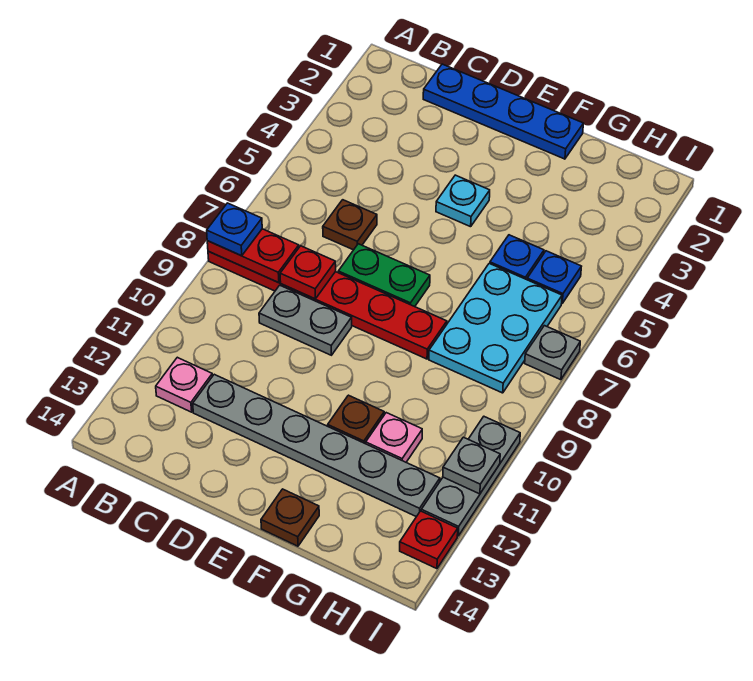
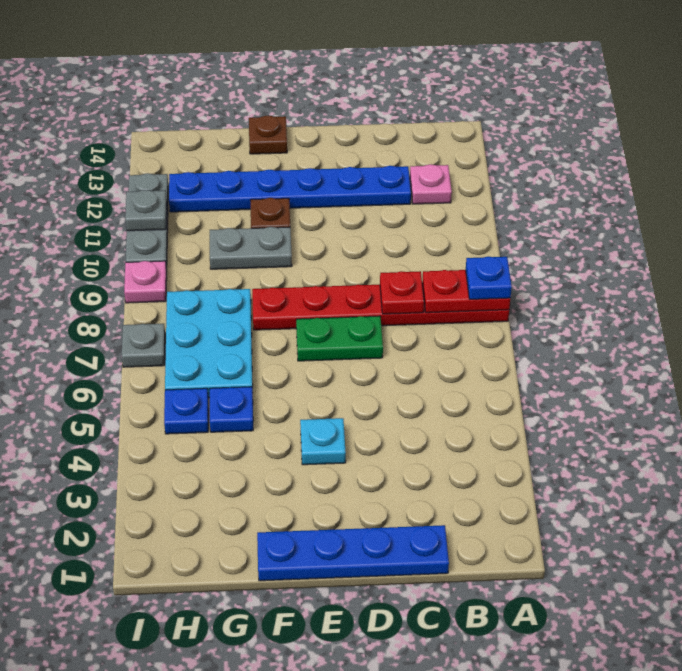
brown plate C6 level 1 -> none
grey plate C9:D9 level 1 -> grey plate F10:G10 level 1
grey plate C12:H12 level 1 -> blue plate C12:H12 level 1
pink plate G11 level 1 -> pink plate I9 level 1
red plate I13 level 1 -> none

